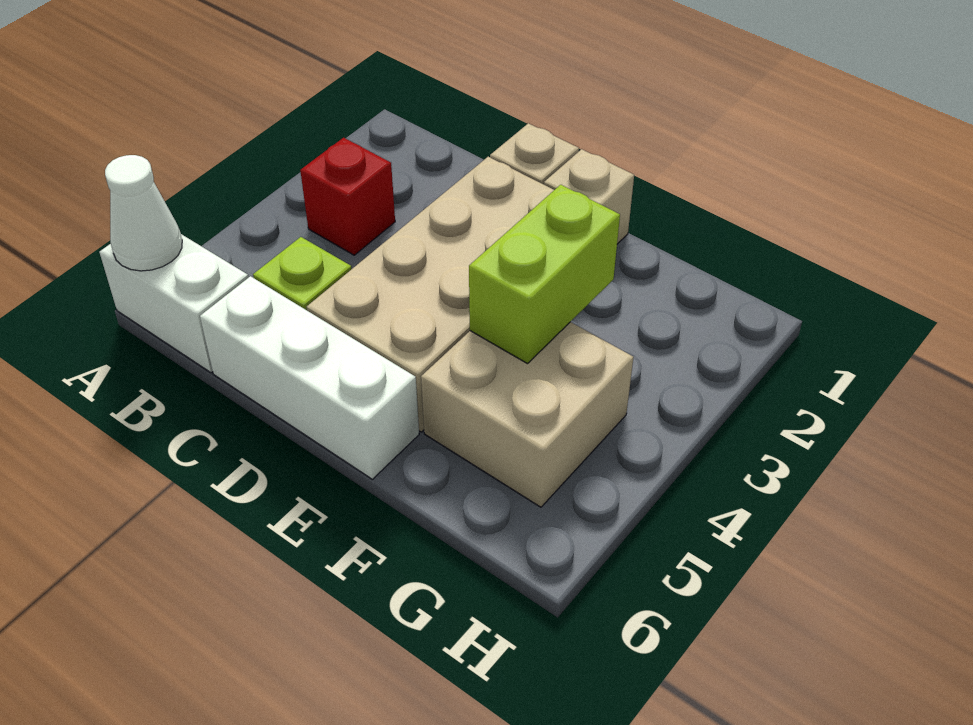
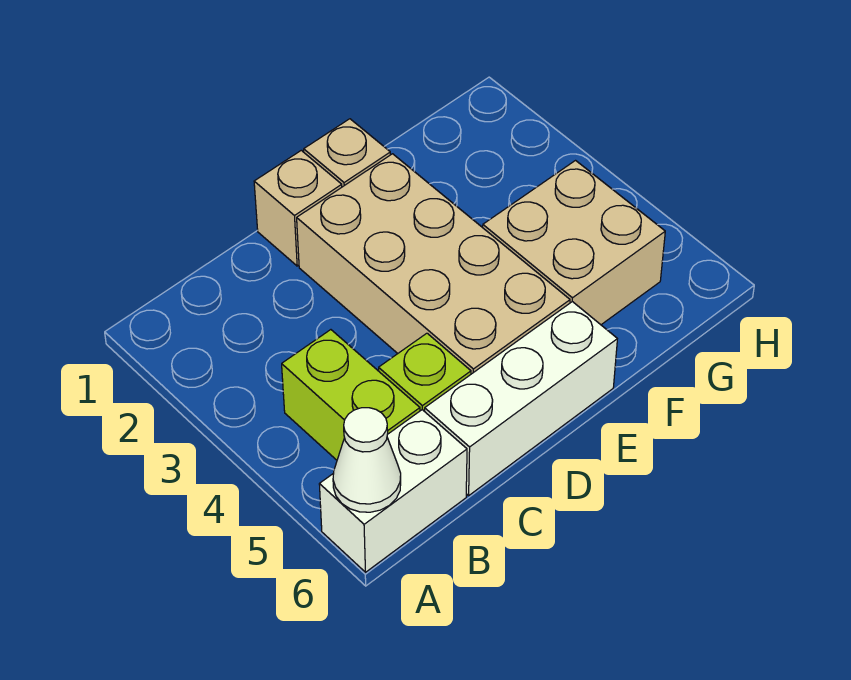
red brick B3 level 1 -> none
lime brick F3:F4 level 2 -> lime brick B4:B5 level 1

